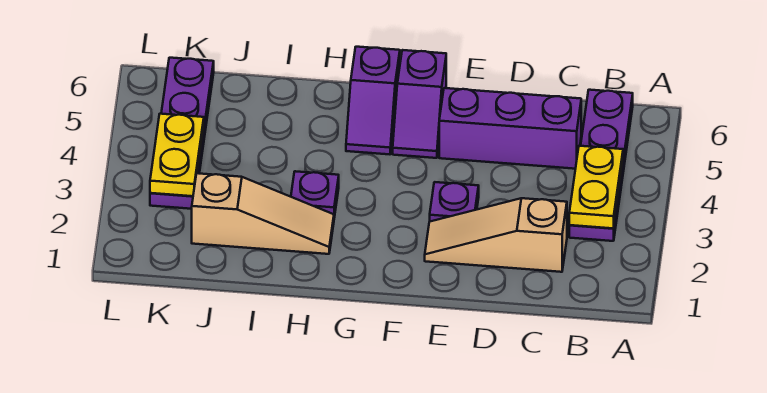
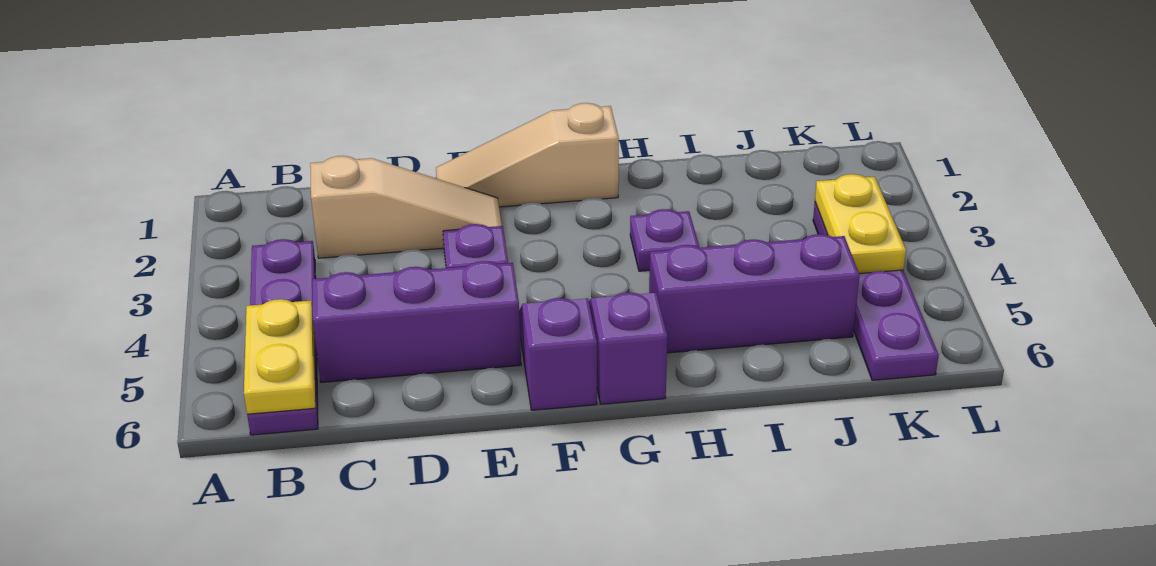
yellow plate B3:B4 level 2 -> yellow plate B5:B6 level 2
tan slope H2:J2 level 1 top J -> tan slope E1:G1 level 1 top G
none -> purple brick H5:J5 level 1

